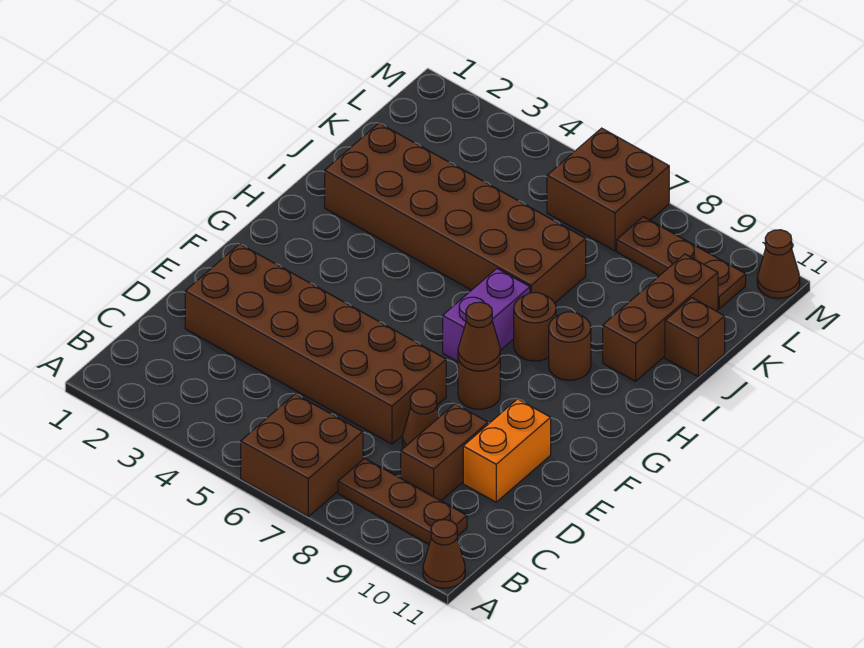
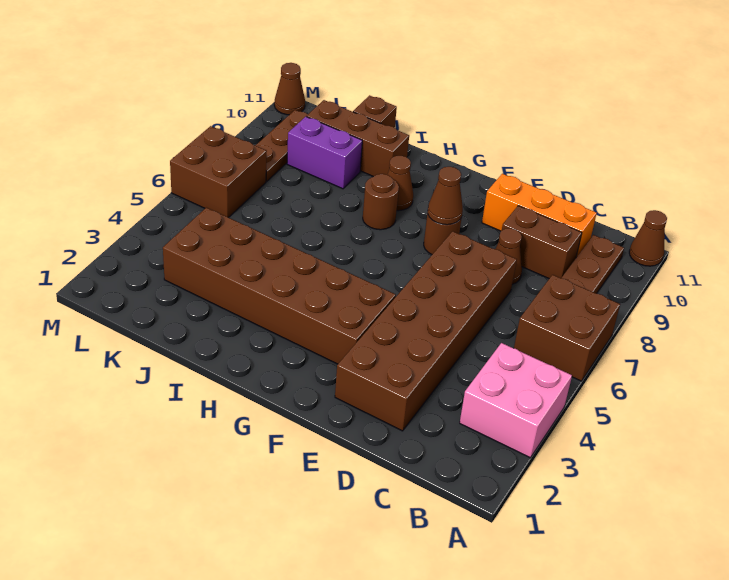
none -> pink brick A3:B4 level 1
orange brick D10:E10 level 1 -> orange brick C10:E10 level 1
purple brick G7:H7 level 1 -> purple brick J9:K9 level 1
brown round brick H9 level 1 -> brown cone H9 level 1
brown brick I2:J7 level 1 -> brown brick F3:K4 level 1

